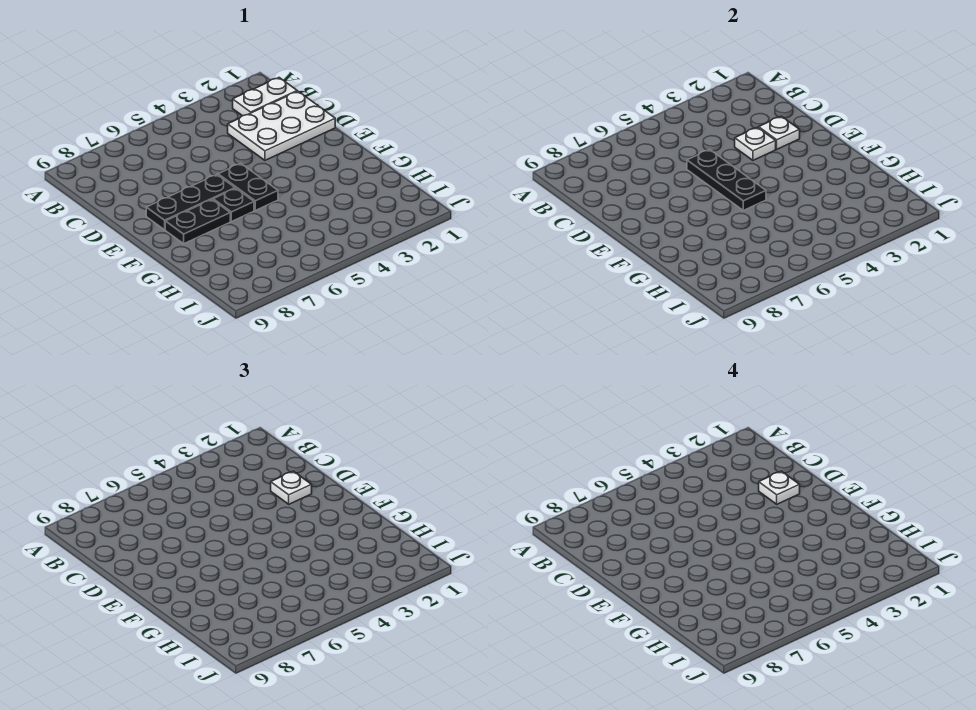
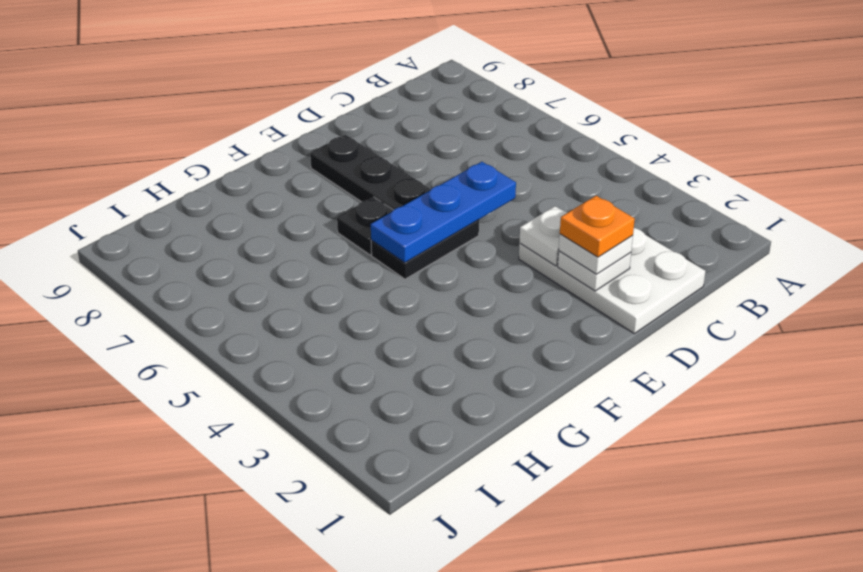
white plate B1:B2 level 1 -> none
white plate D2 level 4 -> orange plate D2 level 4
black plate D5:F5 level 2 -> blue plate D5:F5 level 2
black plate F7:F8 level 1 -> none

